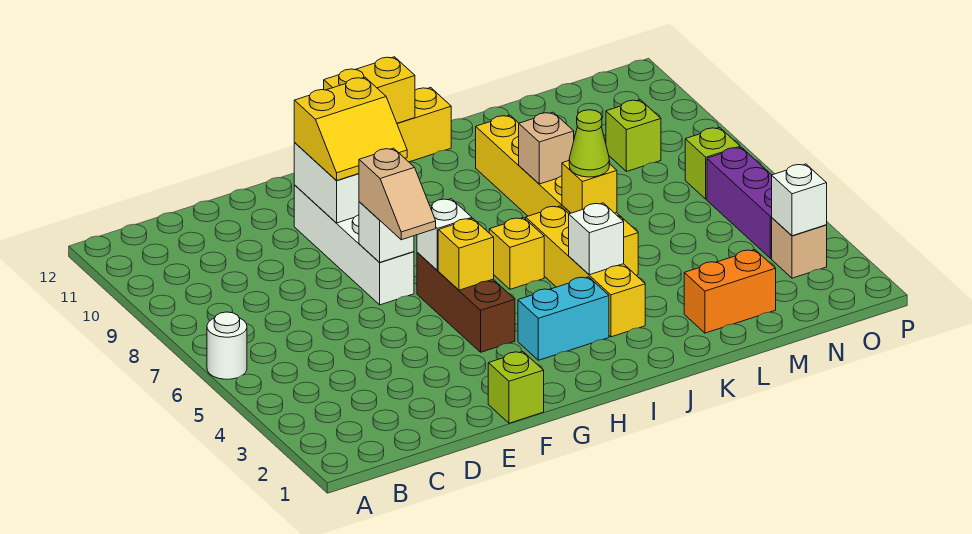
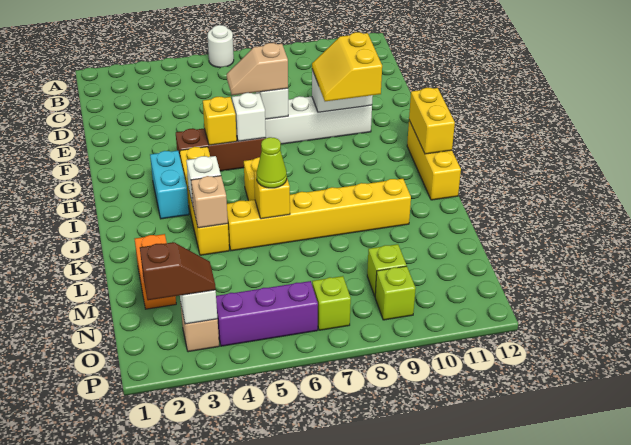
lime brick F1 level 1 -> lime brick O9 level 1
yellow brick J3:J6 level 1 -> yellow brick H4:K4 level 1
tan brick K8 level 2 -> tan brick K4 level 2
none -> brown slope O2:O3 level 3 top 2

